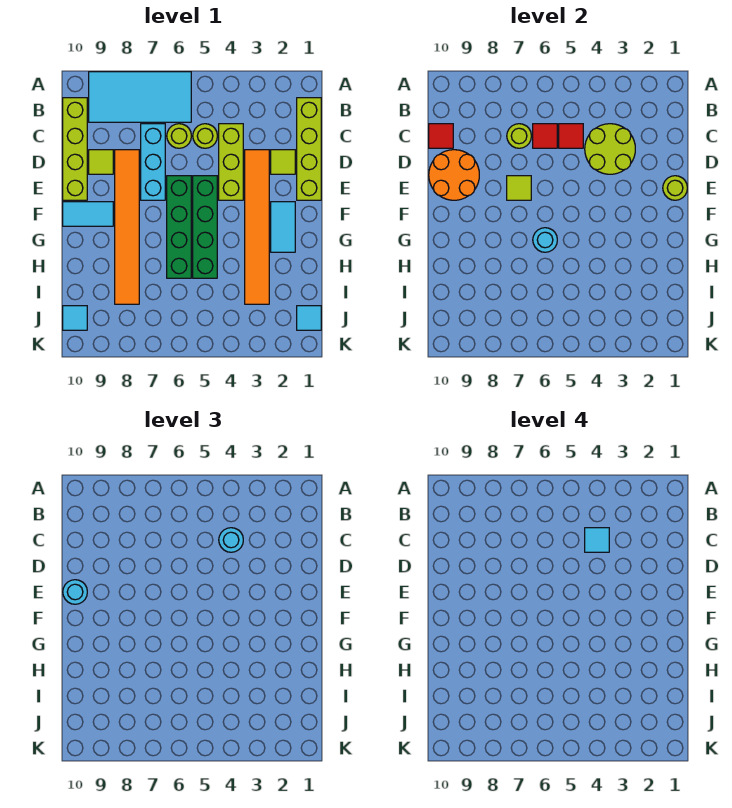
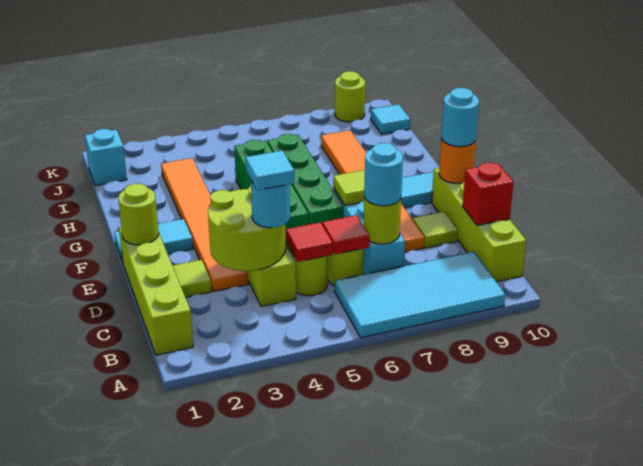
red tile C10 level 2 -> red brick C10 level 2
orange round brick D9:E10 level 2 -> orange round brick E10 level 2
cyan tile F2:G2 level 1 -> cyan tile F1:F2 level 1
cyan round brick G6 level 2 -> cyan round brick C7 level 3
cyan tile J1 level 1 -> cyan brick J1 level 1
none -> lime round brick K9 level 1

